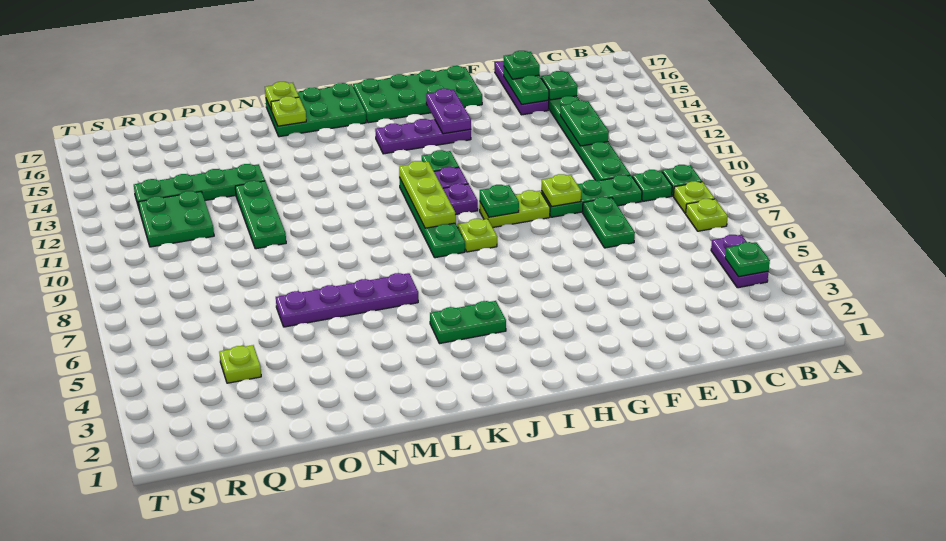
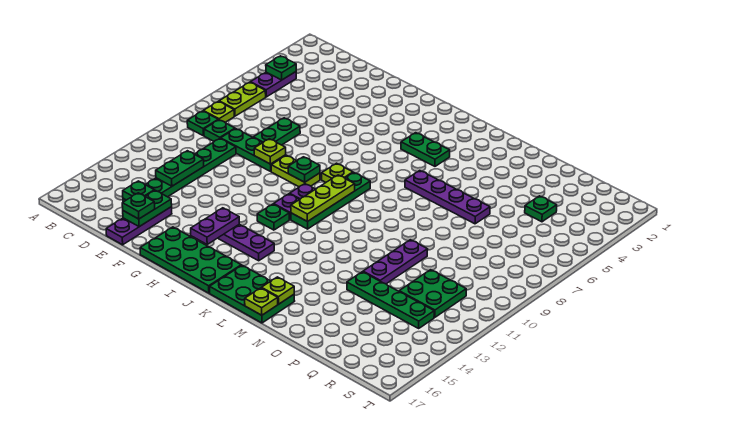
lime plate B7 level 1 -> lime plate B6:B7 level 1
green plate O10:O12 level 1 -> purple plate O10:O12 level 1
lime plate Q4 level 1 -> green plate Q4 level 1

